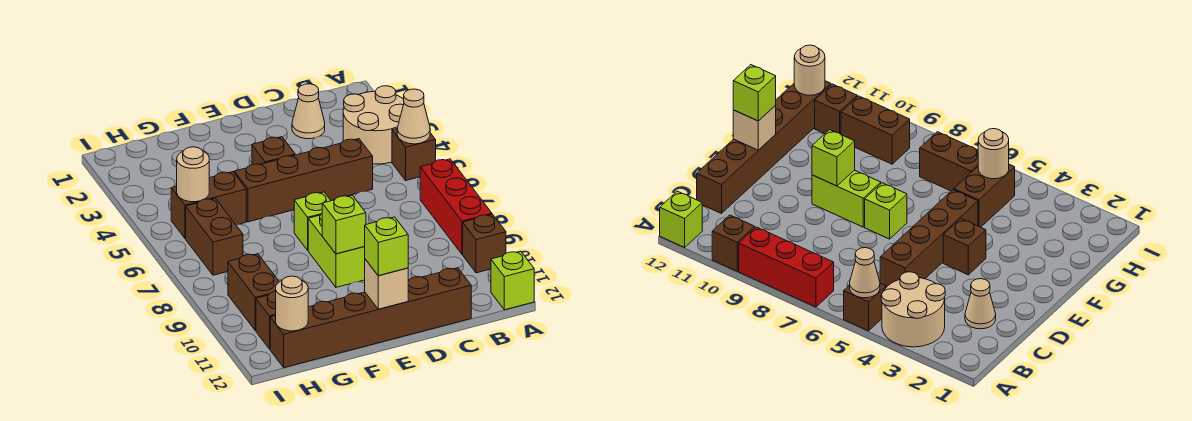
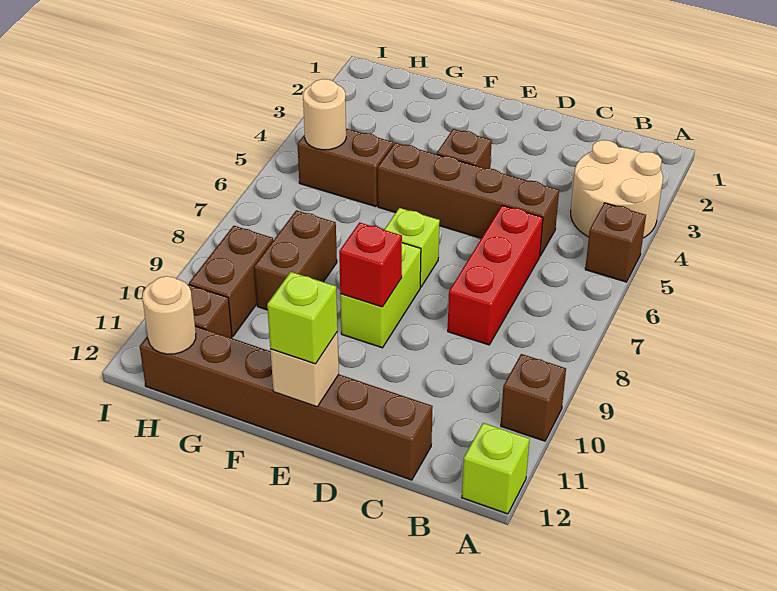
tan cone A5 level 2 -> none
red brick A7:A9 level 1 -> red brick C6:C8 level 1
tan cone C2 level 1 -> none
lime brick E9 level 2 -> red brick E9 level 2
brown brick H6:H7 level 1 -> brown brick G8:G9 level 1

